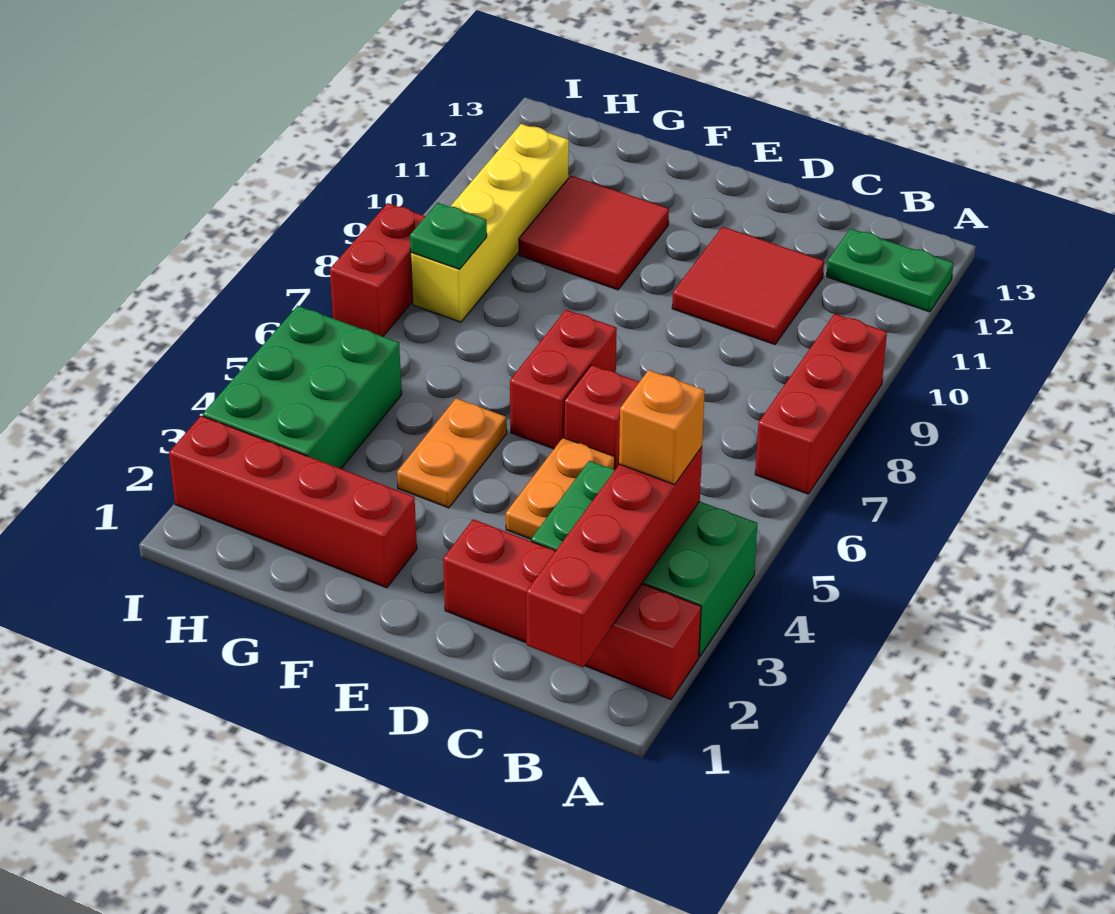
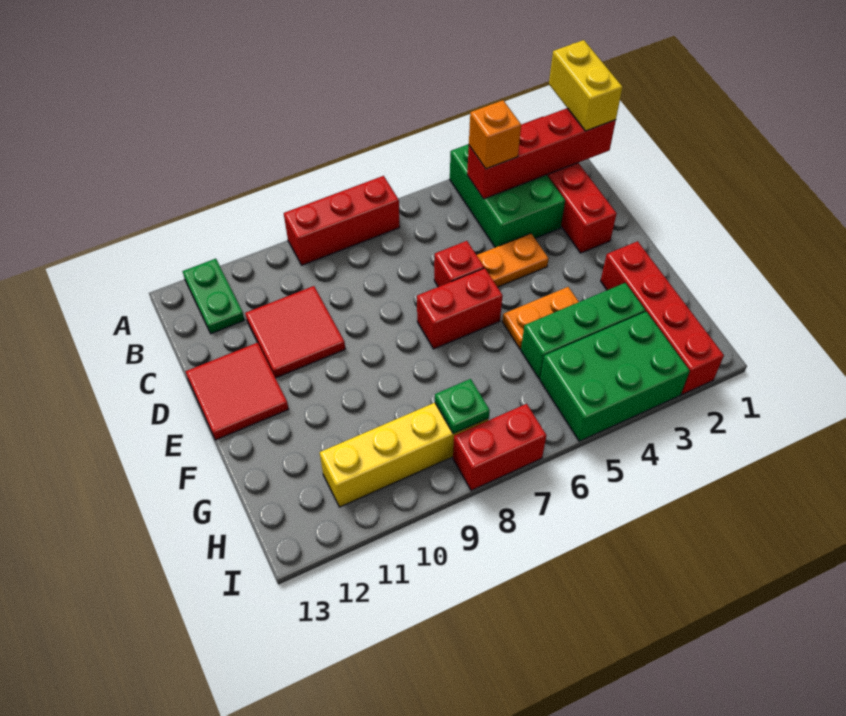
none -> yellow brick A1:B1 level 3
red tile F10:G11 level 1 -> red tile D12:E13 level 1
none -> green brick G3:G5 level 1

